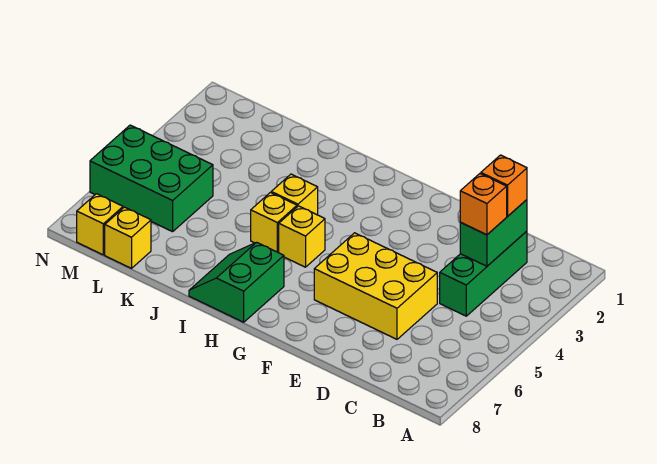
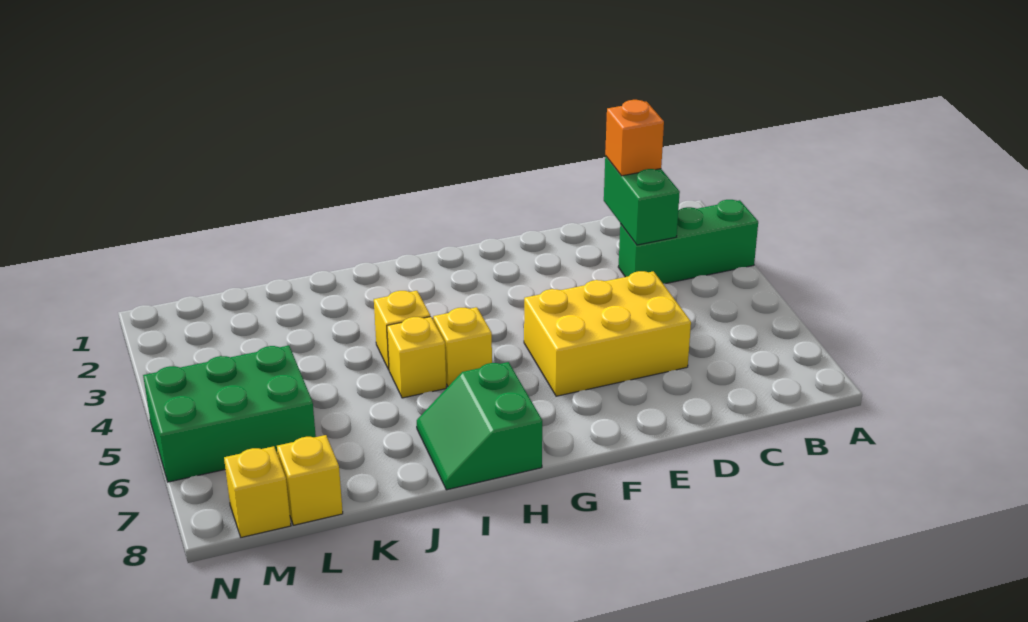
green brick C2:C4 level 1 -> green brick A3:C3 level 1
orange brick C3 level 3 -> none

